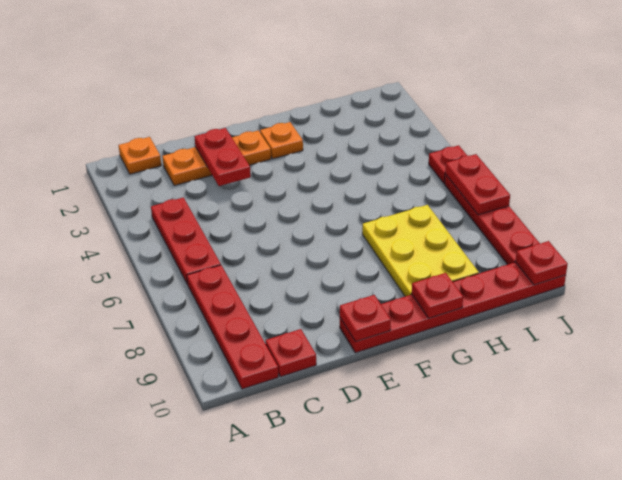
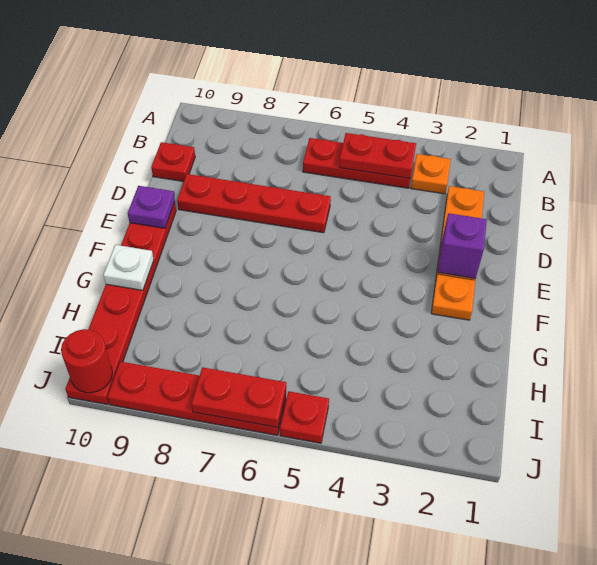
orange plate B1 level 1 -> orange plate B3 level 1
red plate B7:B10 level 1 -> red plate D6:D9 level 1
red plate D2:D3 level 2 -> red plate B4:B5 level 2
none -> purple brick E2 level 2
red plate E10 level 2 -> purple plate E10 level 2
yellow plate G7:H9 level 1 -> none
red plate G10 level 2 -> white plate G10 level 2
red plate J10 level 2 -> red round brick J10 level 2

